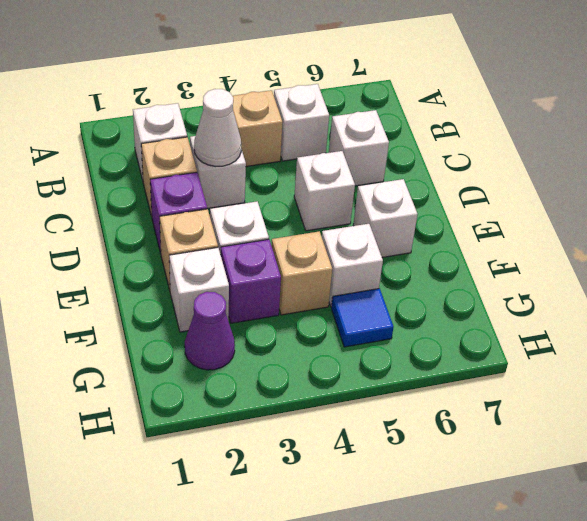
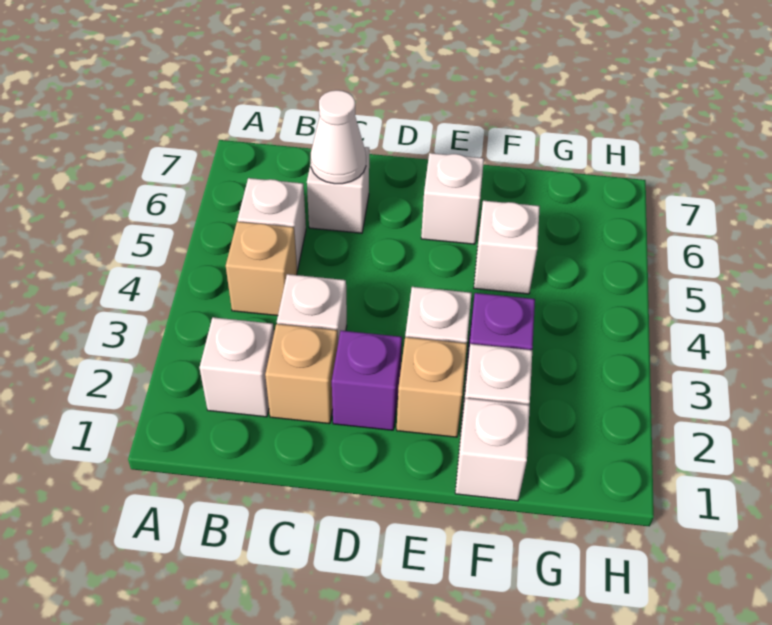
white cone C3 level 2 -> white cone C6 level 2
white brick D5 level 1 -> white brick F1 level 1
tan brick F4 level 1 -> none
purple cone G2 level 1 -> none
blue tile G5 level 1 -> none

